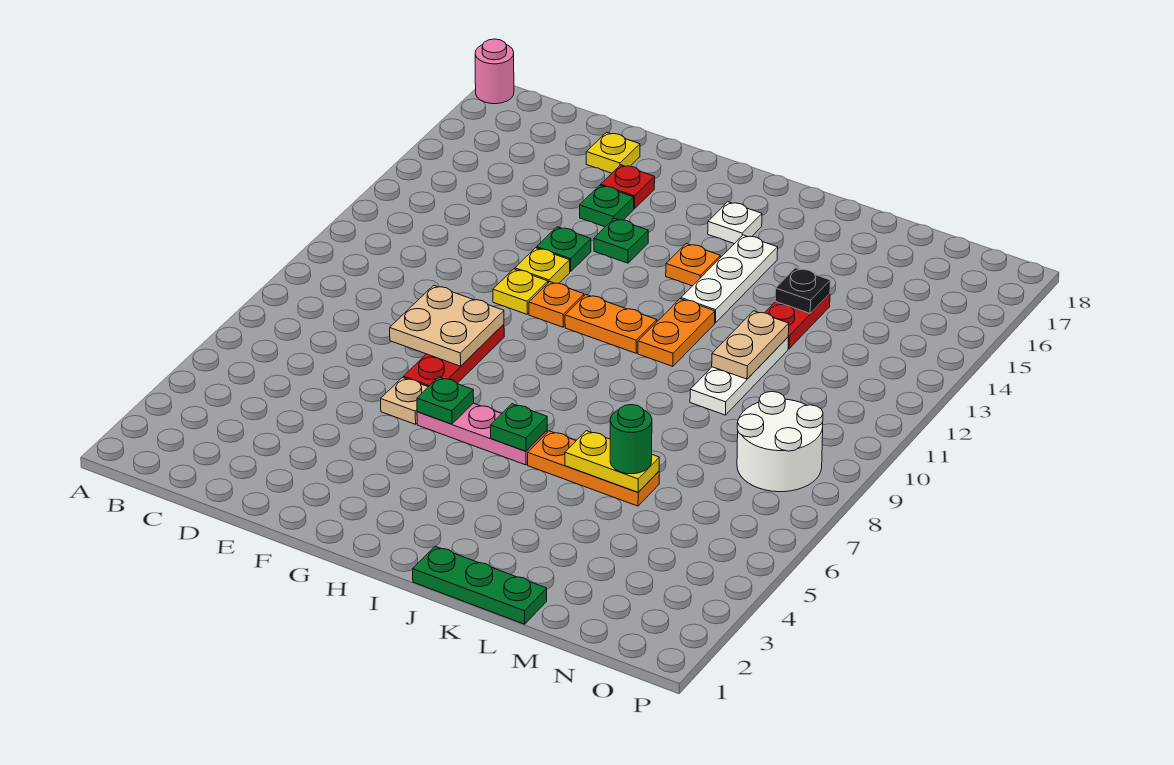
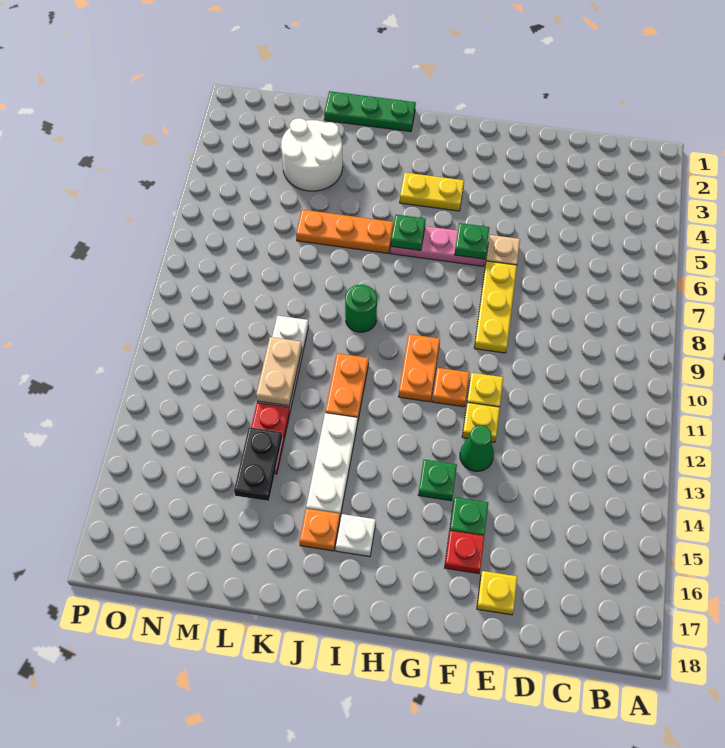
pink round brick A18 level 1 -> none
tan plate E8:F9 level 2 -> none
red plate F7:F9 level 1 -> yellow plate F7:F9 level 1
green plate F13 level 1 -> green cone F13 level 1
orange plate H11:I11 level 1 -> orange plate H10:H11 level 1
orange plate I14 level 1 -> orange plate J16 level 1
yellow plate K6:L6 level 2 -> yellow plate H4:I4 level 1
green round brick L6 level 3 -> green round brick J9 level 1
black plate L14 level 2 -> black plate L14:L15 level 2
white round brick N8:O9 level 1 -> white round brick L3:M4 level 1

